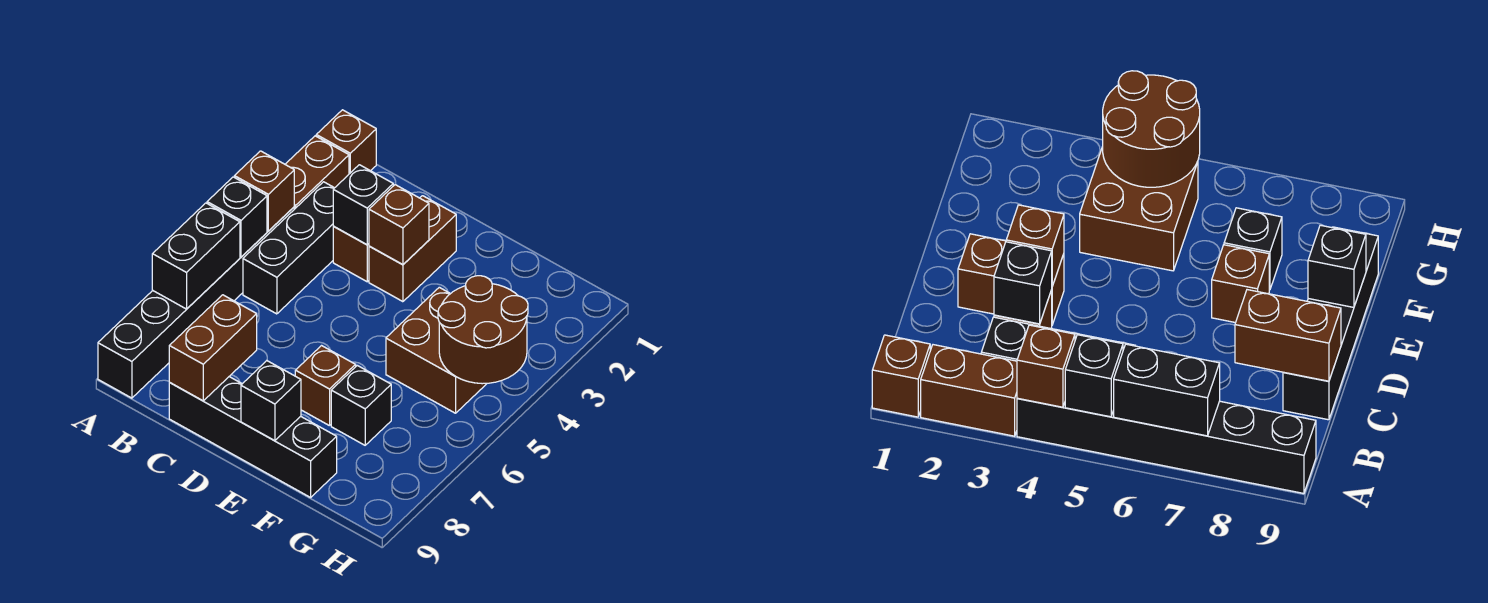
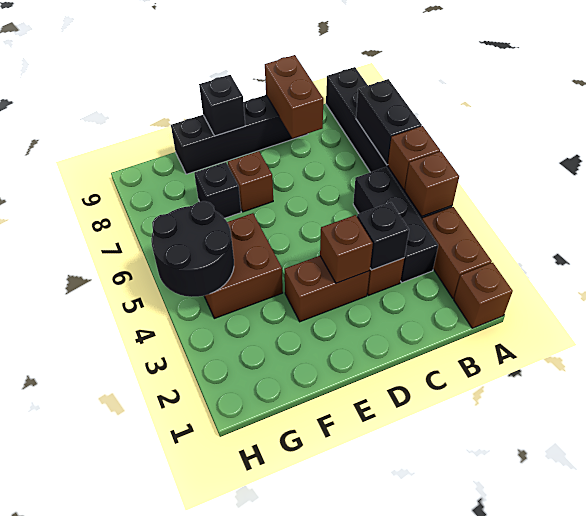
black brick A5 level 2 -> brown brick A5 level 2
brown brick D2:D3 level 1 -> brown brick D3:E3 level 1
brown round brick G4:H5 level 2 -> black round brick G4:H5 level 2

